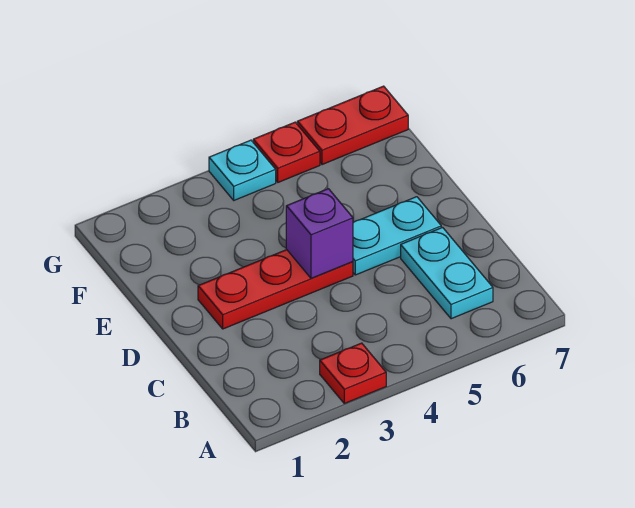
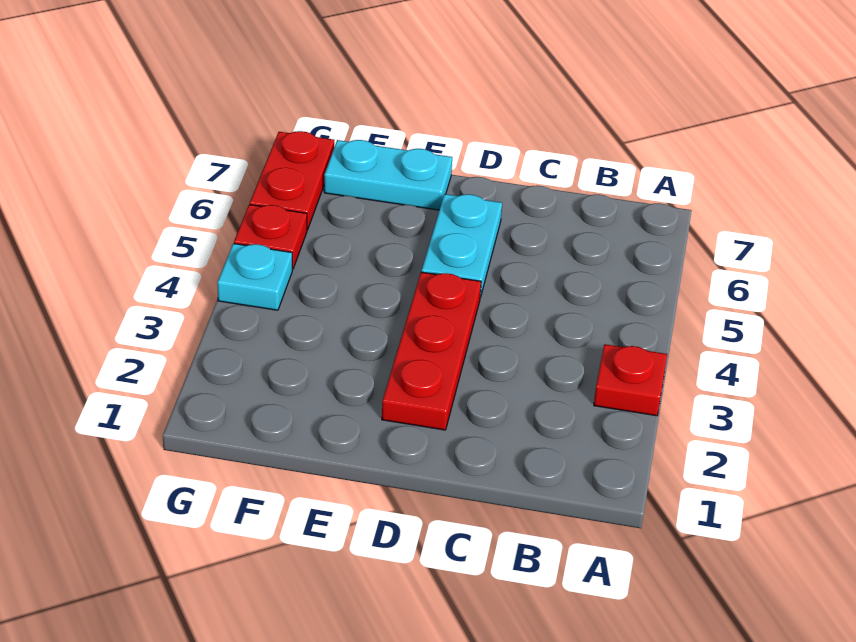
cyan plate B6:C6 level 1 -> cyan plate E7:F7 level 1
purple brick D4 level 2 -> none

